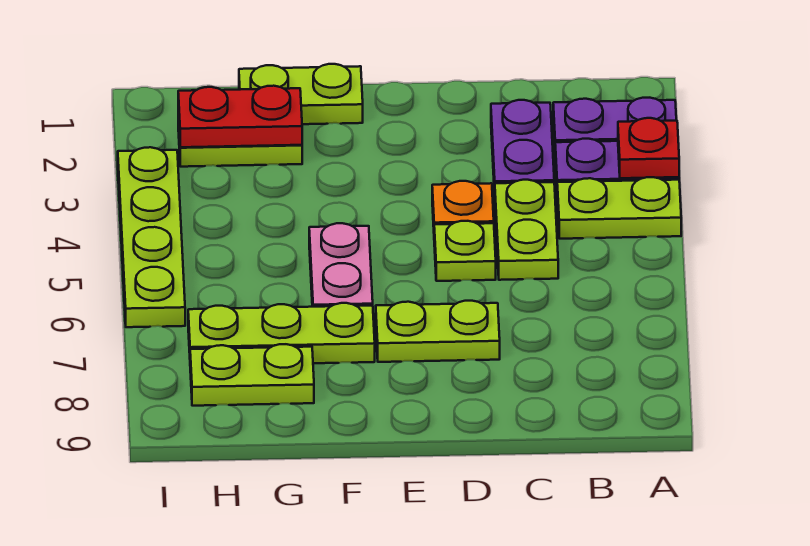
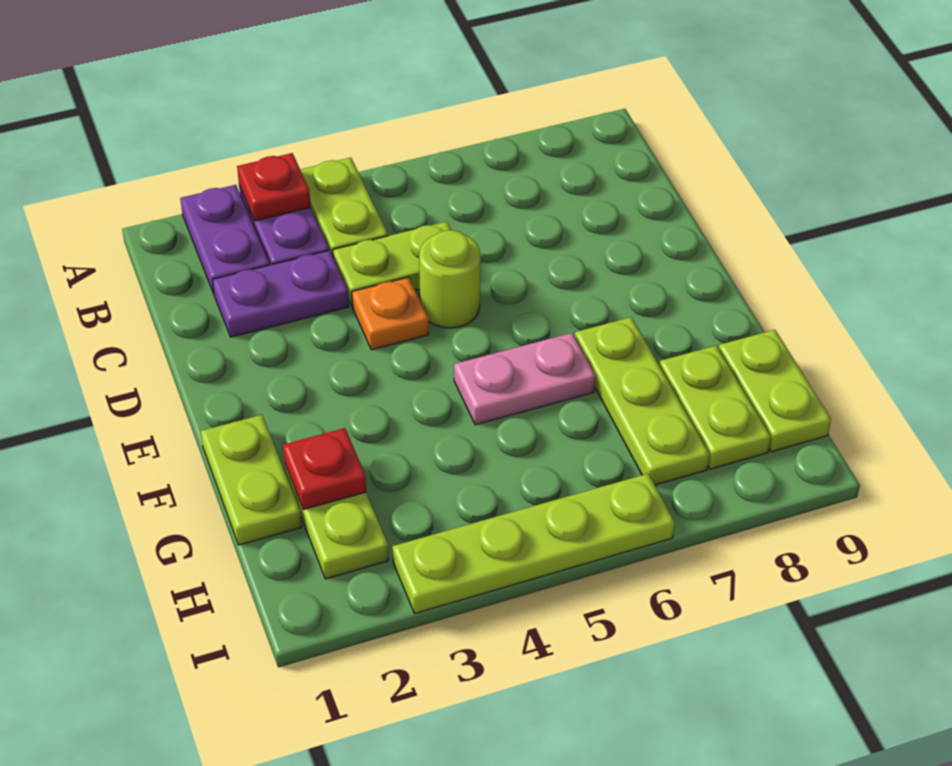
lime plate D5 level 1 -> lime round brick D5 level 1
lime plate D7:E7 level 1 -> lime plate G9:H9 level 1
red plate G2:H2 level 2 -> red plate G2 level 2

